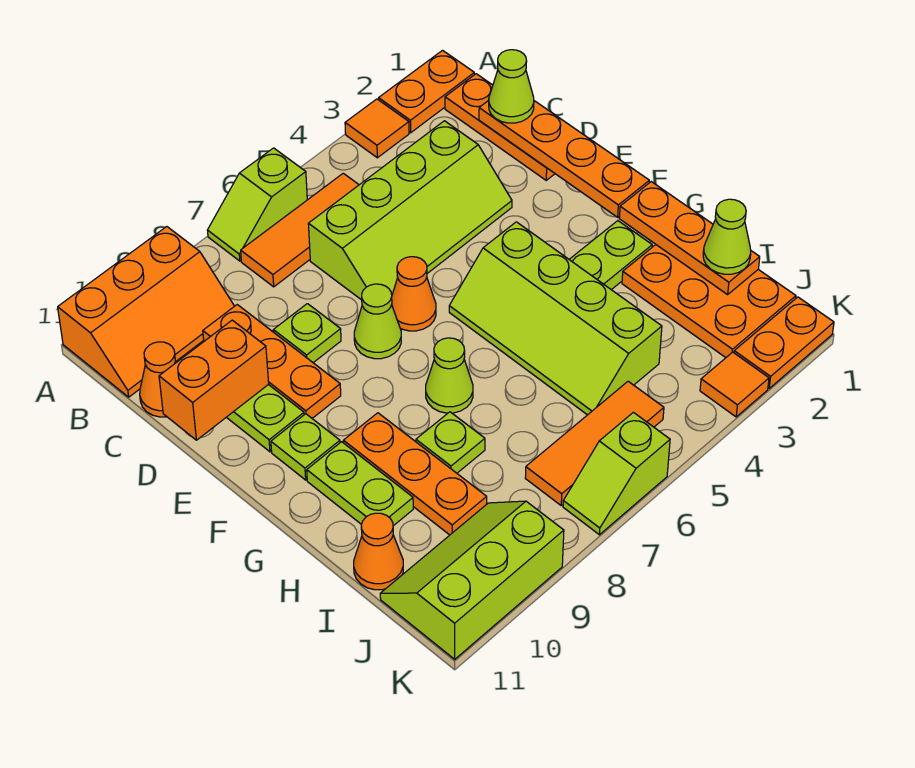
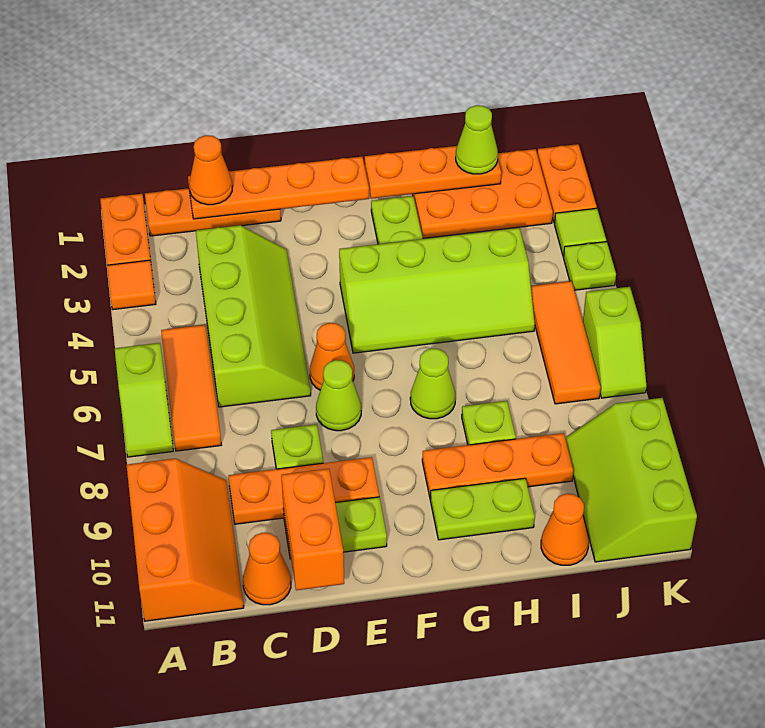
lime cone C1 level 3 -> orange cone C1 level 3
lime plate F10 level 1 -> lime plate K4 level 1
orange tile K3 level 1 -> lime tile K3 level 1

